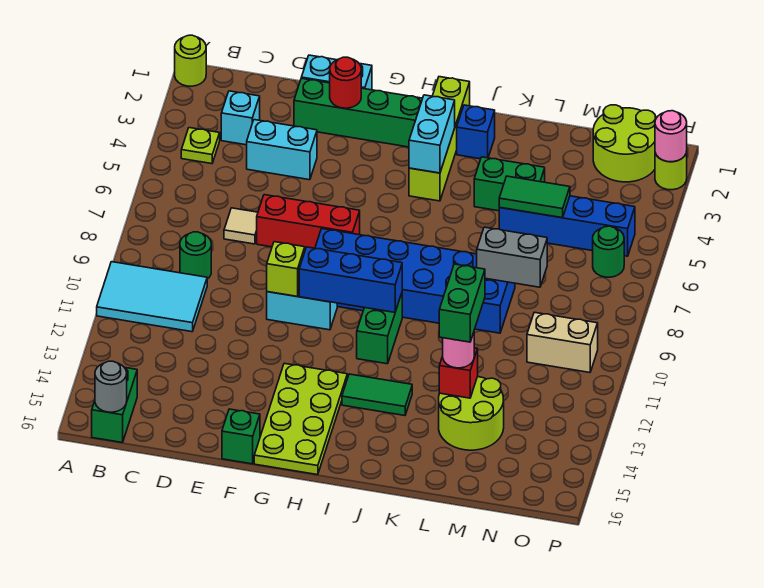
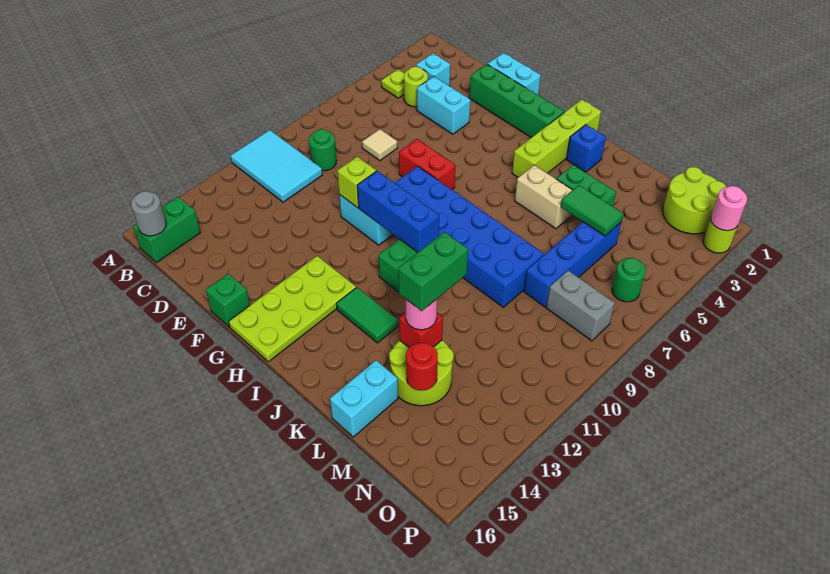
lime round brick A1 level 1 -> lime round brick C4 level 1
red brick E7:G7 level 1 -> red brick F7:G7 level 1
red round brick F2 level 2 -> red round brick M14 level 2
cyan brick I3:I4 level 2 -> cyan brick L15:L16 level 1
blue brick L5:O5 level 1 -> blue brick M5:M8 level 1
grey brick L8:M8 level 2 -> grey brick N8:O8 level 1
tan brick N10:O10 level 1 -> tan brick J5:K5 level 1

